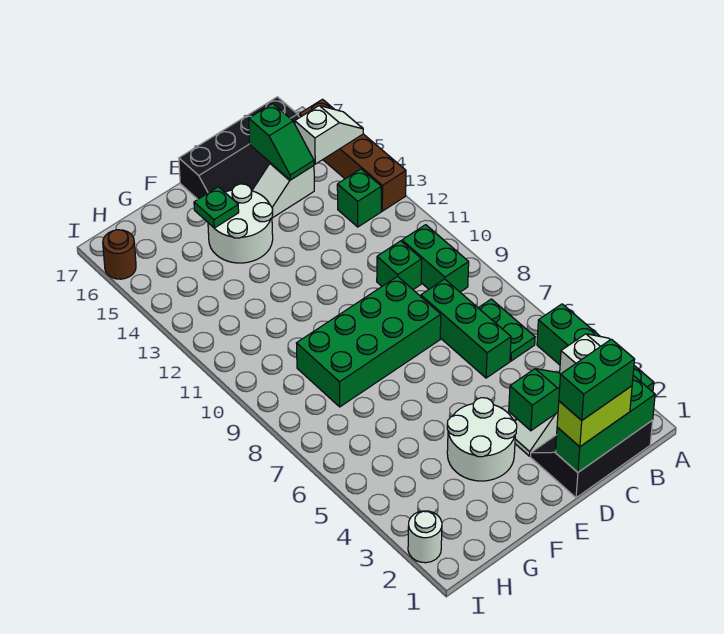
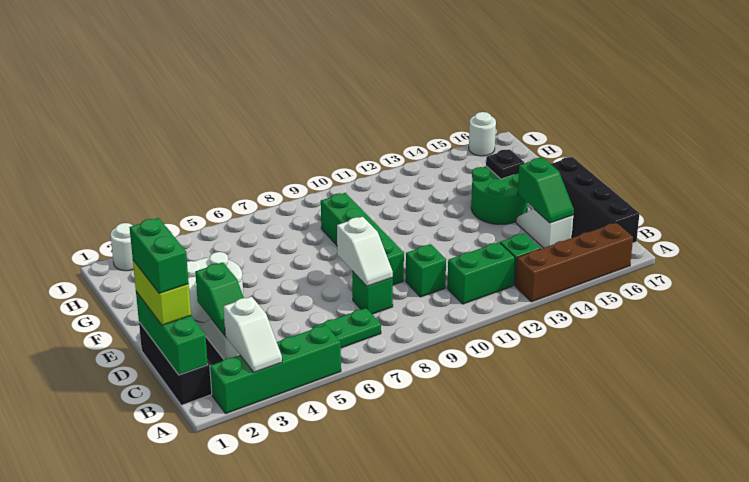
white slope A15:B15 level 2 top B -> white slope C8:D8 level 2 top D
green brick B9:B10 level 1 -> green brick B11:B12 level 1
green brick C6:C8 level 1 -> green brick C8 level 1
green slope C15:C16 level 2 top 16 -> green slope C15:D15 level 2 top D
green brick D8:G9 level 1 -> green brick D9:G9 level 1
white round brick E14:F15 level 1 -> green round brick E14:F15 level 1
green plate F15 level 2 -> black plate F15 level 2
brown round brick I16 level 1 -> white round brick I16 level 1

